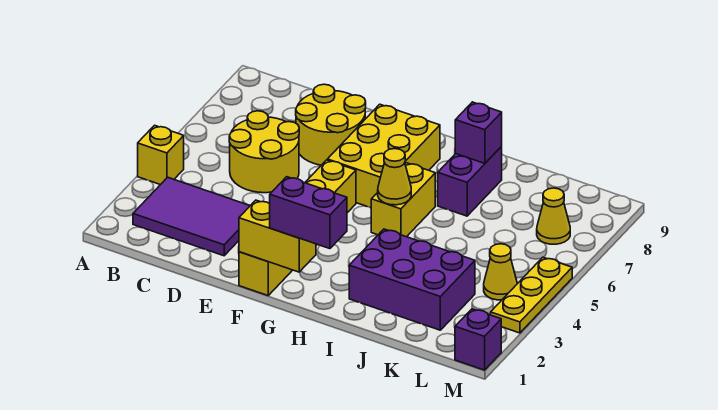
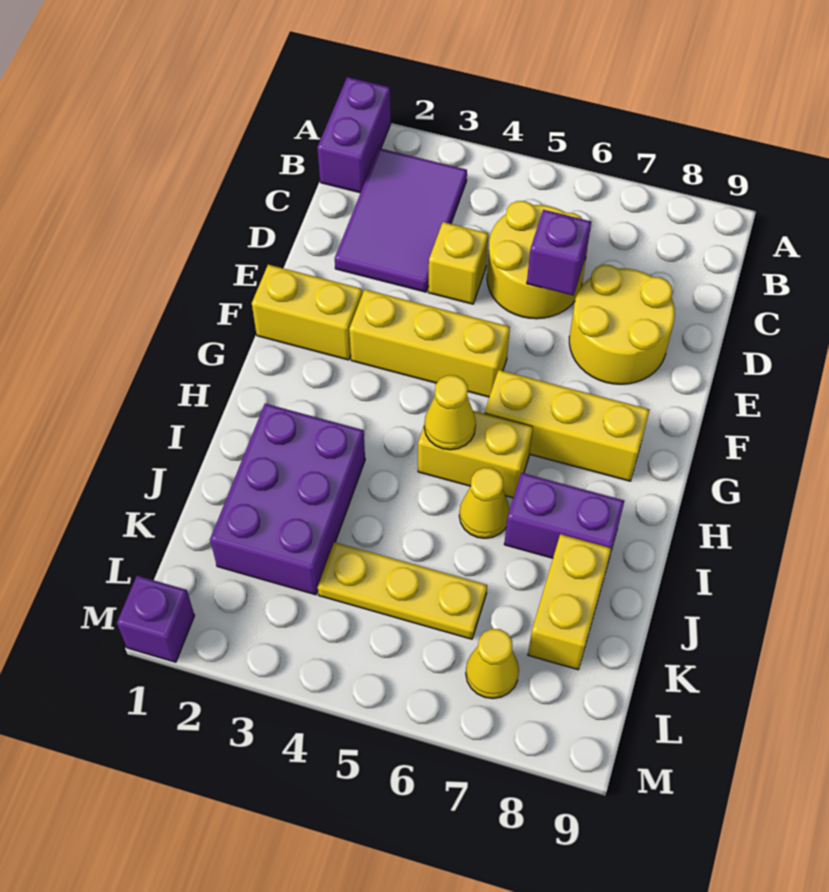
yellow brick A4 level 1 -> yellow brick D4 level 1
yellow brick F1:G1 level 2 -> yellow brick J8:K8 level 1
yellow brick F6:G8 level 1 -> yellow brick G6:G8 level 1
purple brick G1:H1 level 3 -> purple brick A1:B1 level 1
purple brick I8 level 2 -> purple brick D6 level 2
yellow cone L4 level 1 -> yellow cone I6 level 1
yellow plate M3:M5 level 1 -> yellow plate K4:K6 level 1

